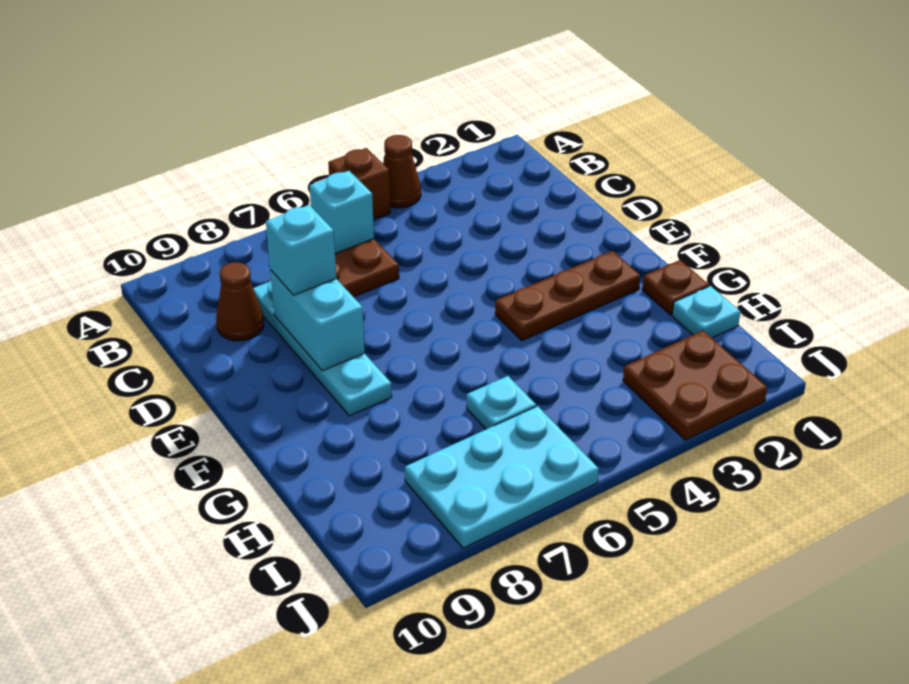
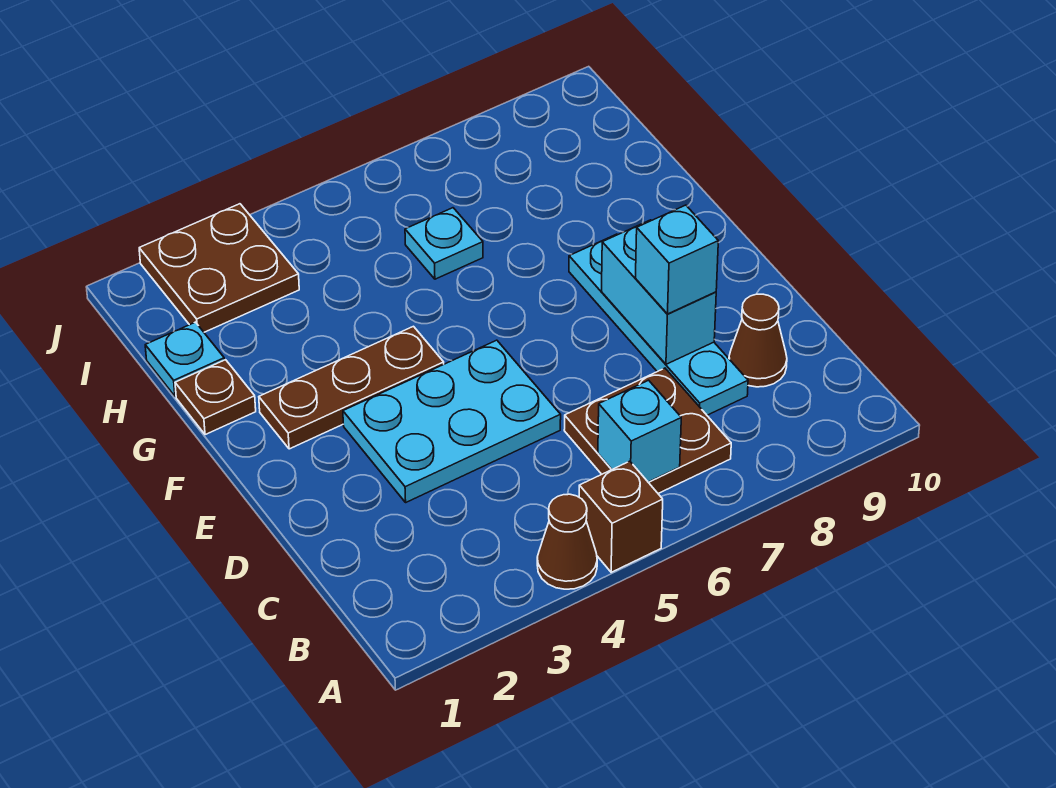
cyan plate I6:J8 level 1 -> cyan plate D3:E5 level 1

